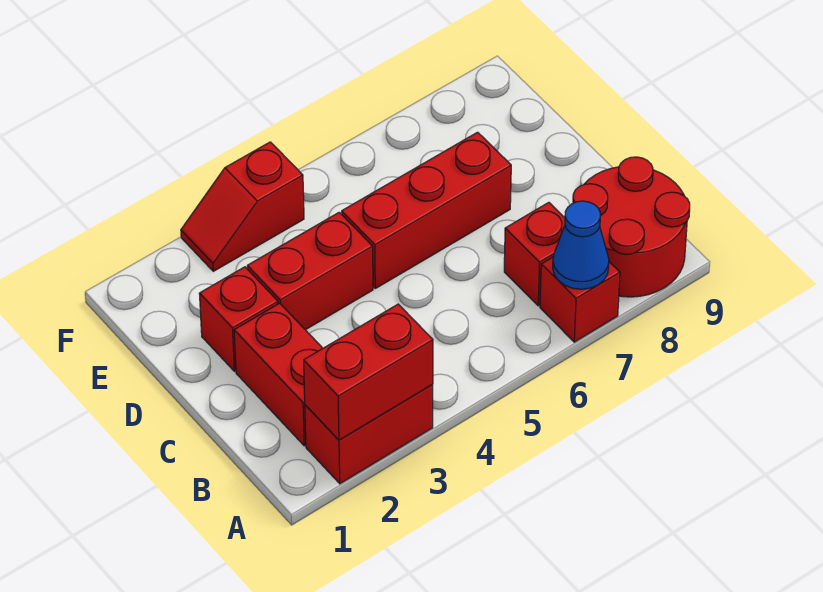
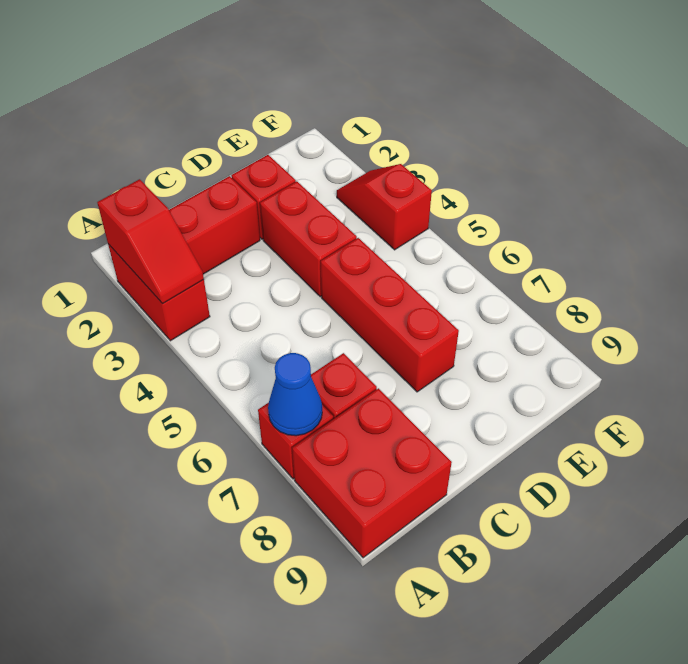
red brick A2:A3 level 2 -> red slope A2:A3 level 2 top 2
red round brick A8:B9 level 1 -> red brick A8:B9 level 1

